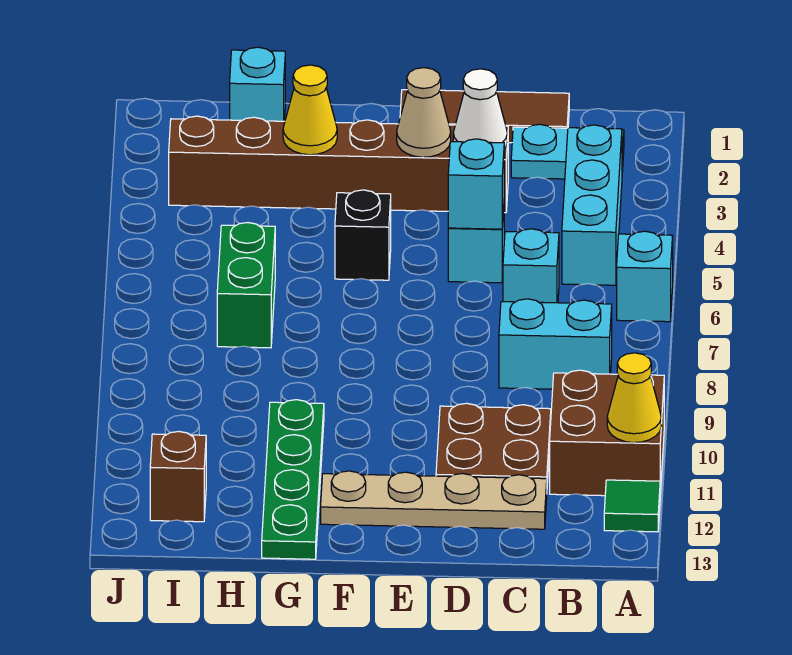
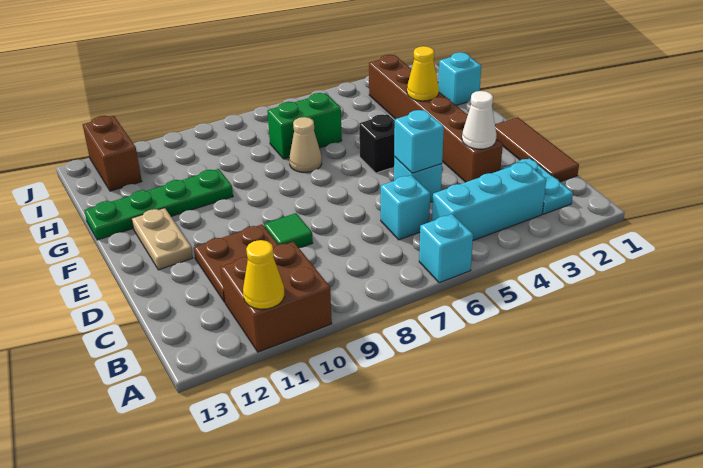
green tile A12 level 1 -> green tile D9 level 1
cyan brick B8:C8 level 1 -> none
tan plate C12:F12 level 1 -> tan plate E12:F12 level 1
tan cone E3 level 2 -> tan cone G7 level 1
brown brick I12 level 1 -> brown brick I12:J12 level 1

